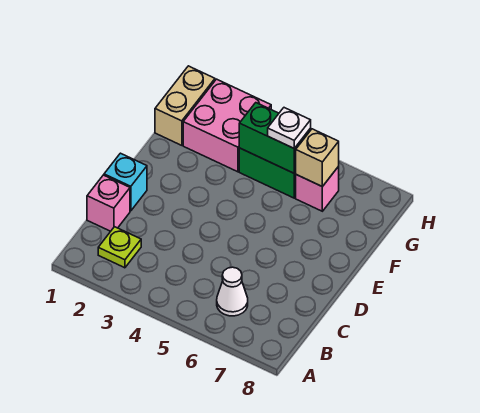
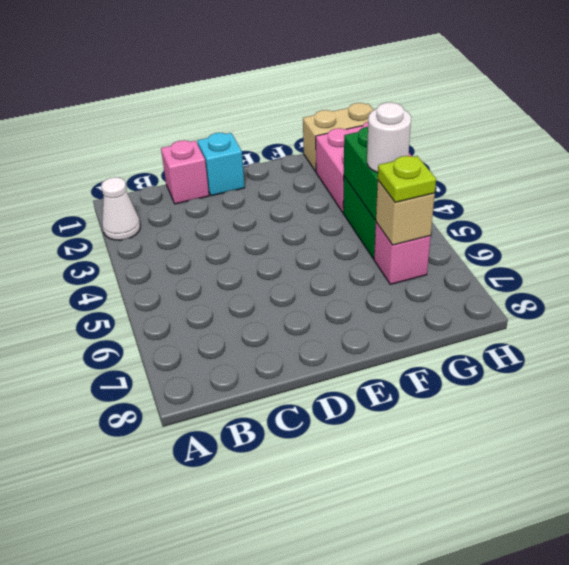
lime plate B2 level 1 -> lime plate G6 level 3
white cone B6 level 1 -> white cone A2 level 1
white plate G5 level 3 -> white round brick G5 level 3

